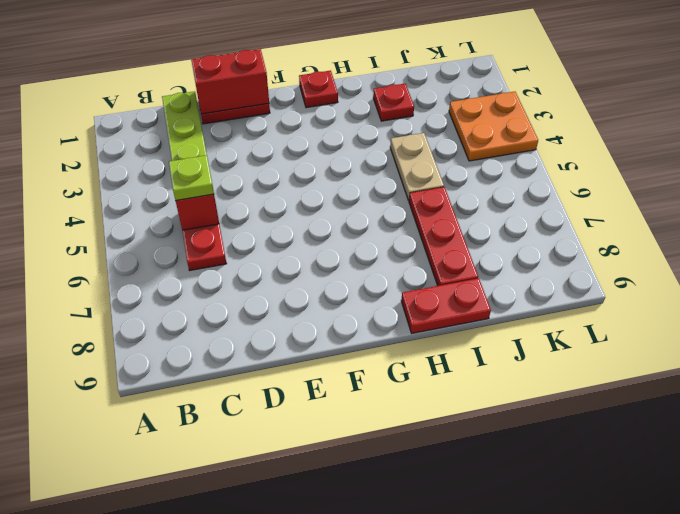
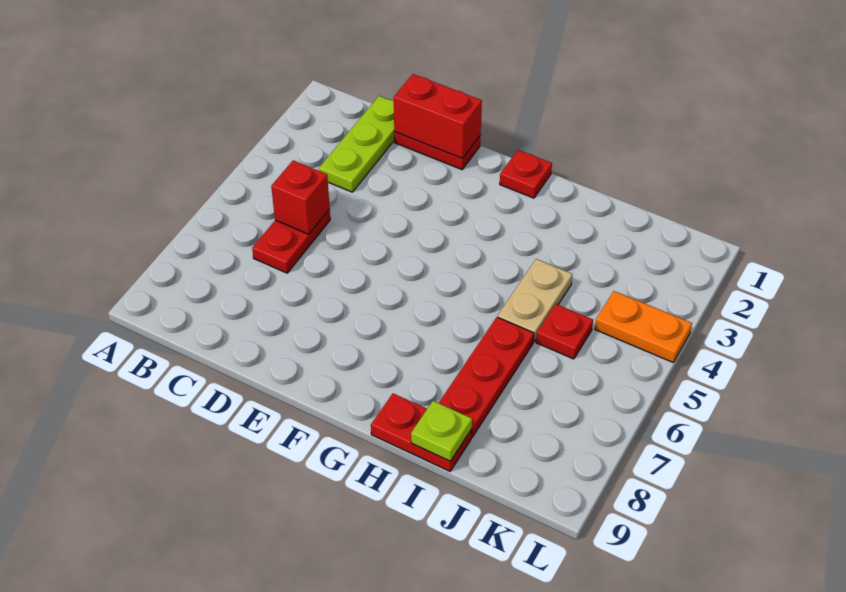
lime plate C5 level 3 -> lime plate I9 level 2
red plate I2 level 1 -> red plate J5 level 1
orange plate K3:L4 level 1 -> orange plate K4:L4 level 1

